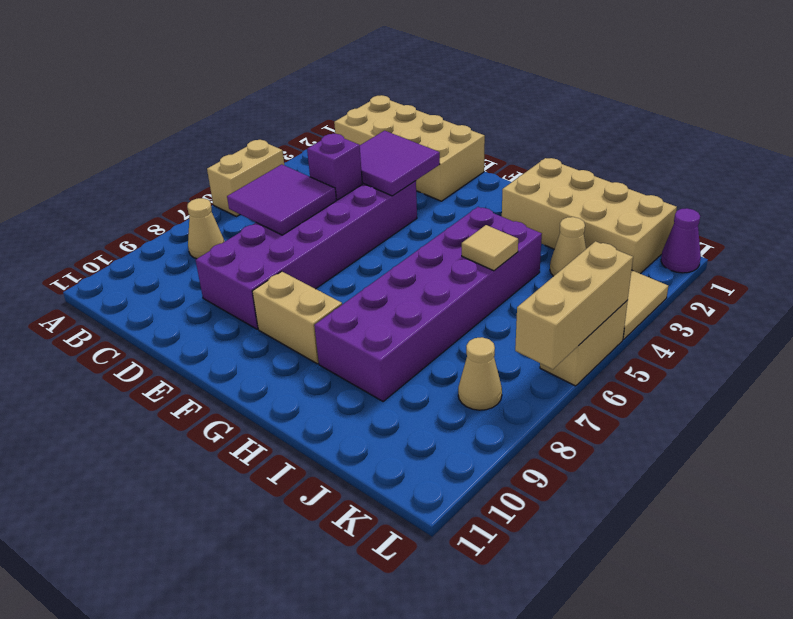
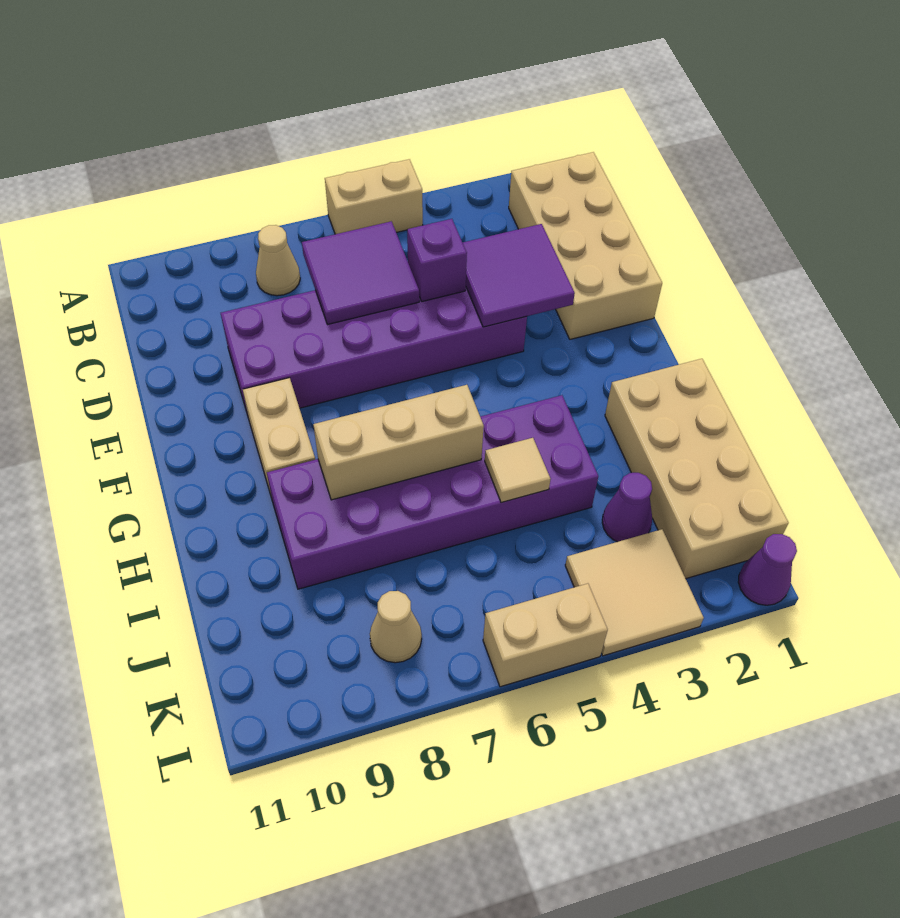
tan cone J3 level 1 -> purple cone J3 level 1
tan brick L5:L7 level 2 -> tan brick H6:H8 level 2

